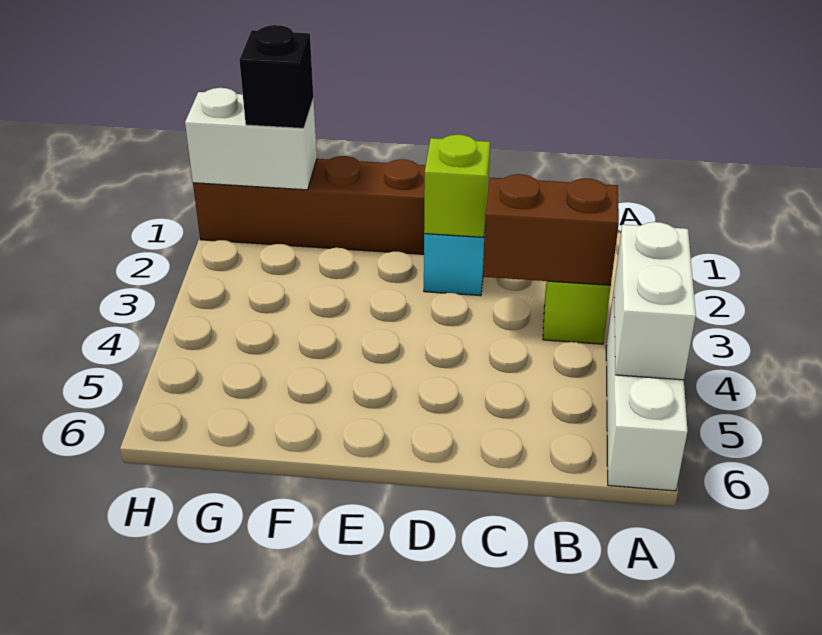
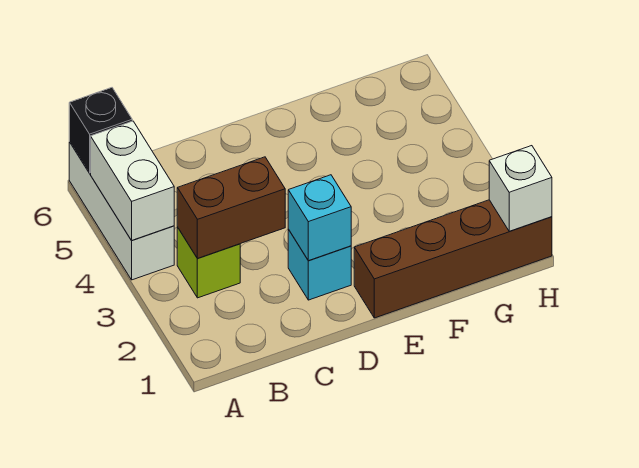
lime brick D2 level 2 -> cyan brick D2 level 2
white brick G1:H1 level 2 -> white brick H1 level 2
black brick G1 level 3 -> black brick A6 level 2

